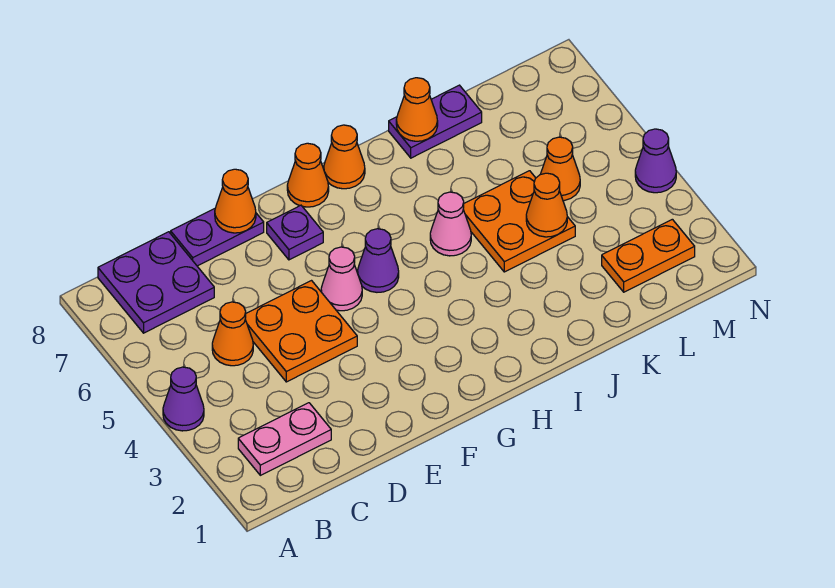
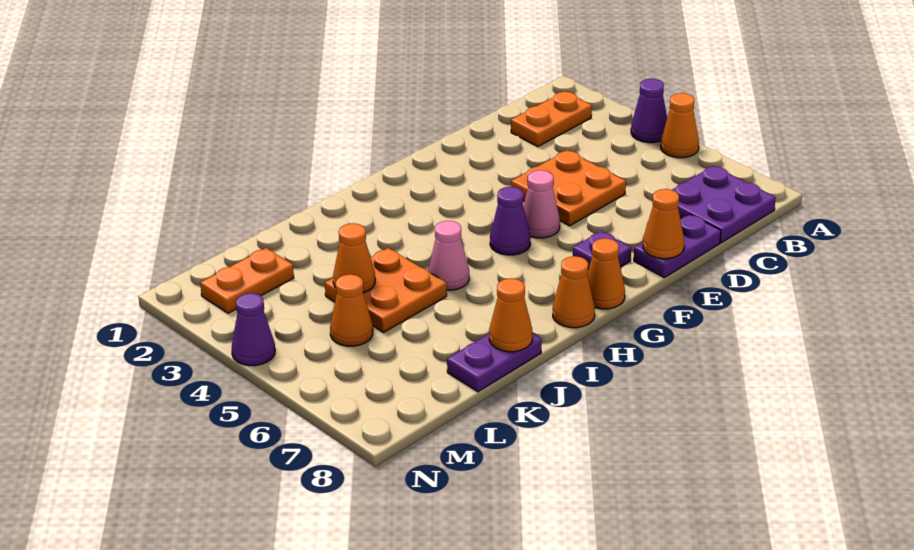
pink plate B2:C2 level 1 -> orange plate B2:C2 level 1
orange cone C5 level 1 -> orange cone A5 level 1

